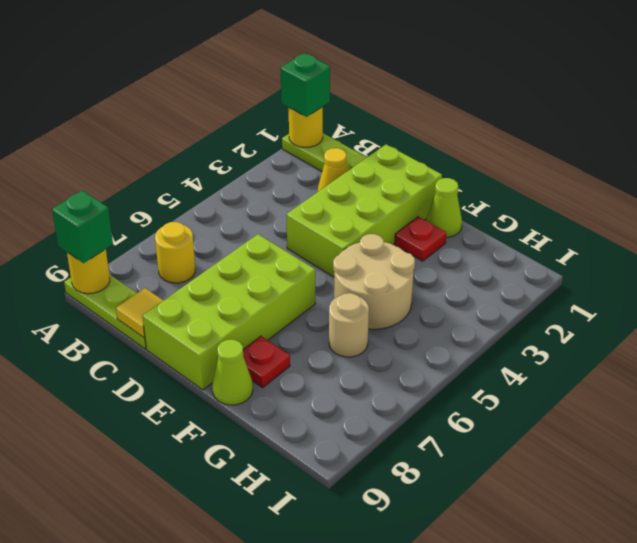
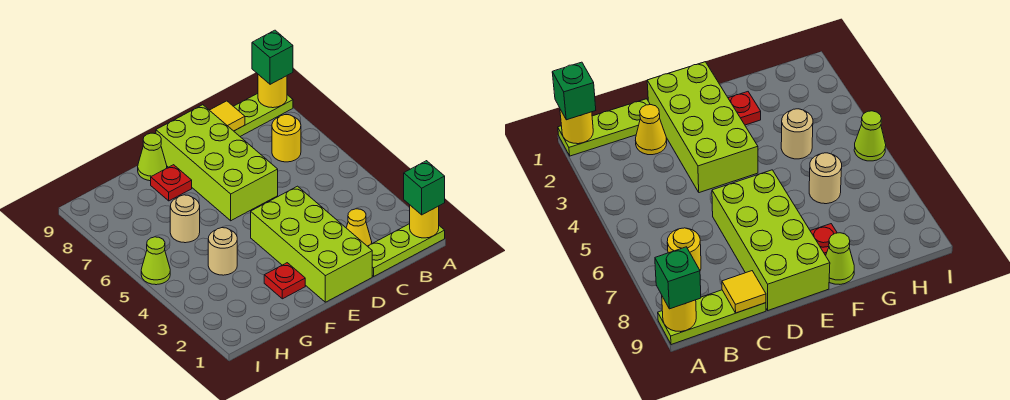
lime cone F1 level 1 -> lime cone I5 level 1
tan round brick F4:G5 level 1 -> tan round brick G4 level 1

